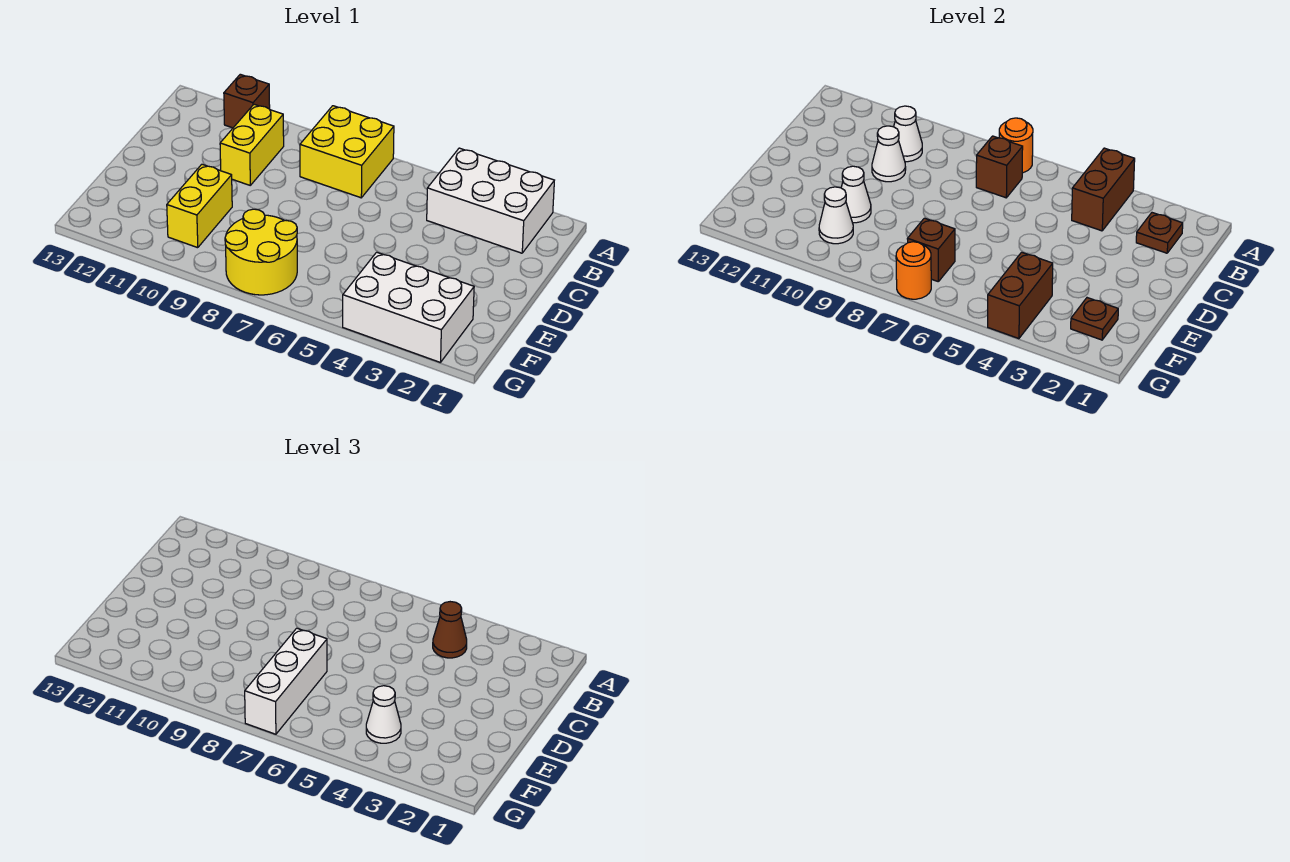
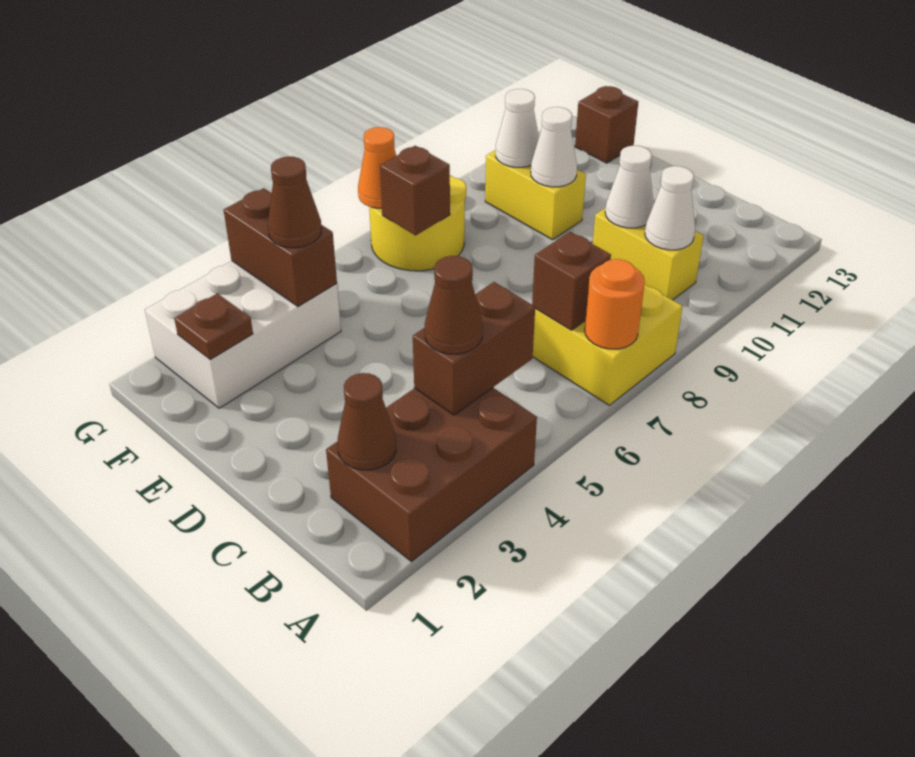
white brick A2:B4 level 1 -> brown brick A2:B4 level 1
brown brick A4:B4 level 2 -> brown brick B4:B5 level 2
brown brick A11 level 1 -> brown brick F13 level 1
brown plate B2 level 2 -> brown cone B2 level 2
white brick E7:G7 level 3 -> none
white cone F4 level 3 -> brown cone F4 level 3
orange round brick G7 level 2 -> orange cone G7 level 2

